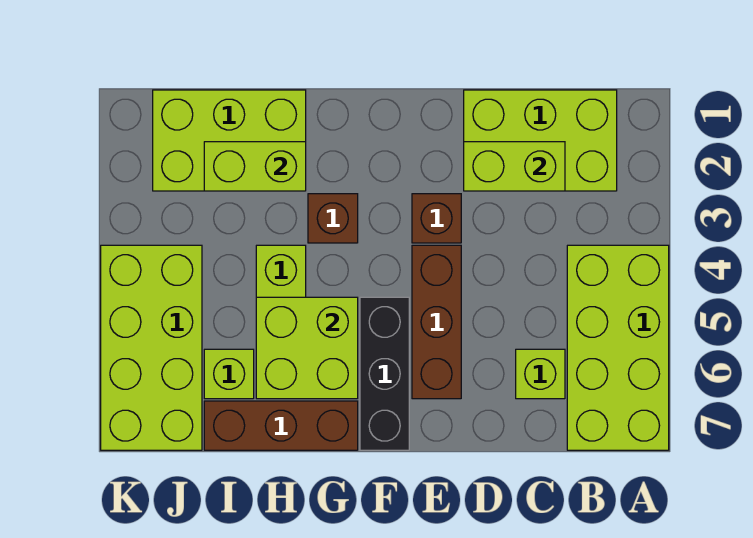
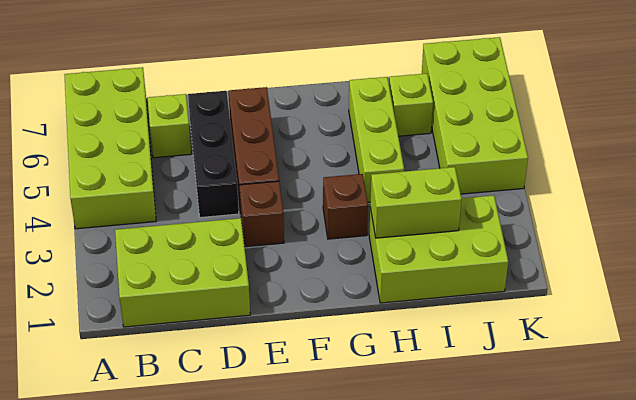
lime brick C2:D2 level 2 -> none
black brick F5:F7 level 1 -> black brick D4:D6 level 1
lime brick G5:H6 level 2 -> none
brown brick G7:I7 level 1 -> none

